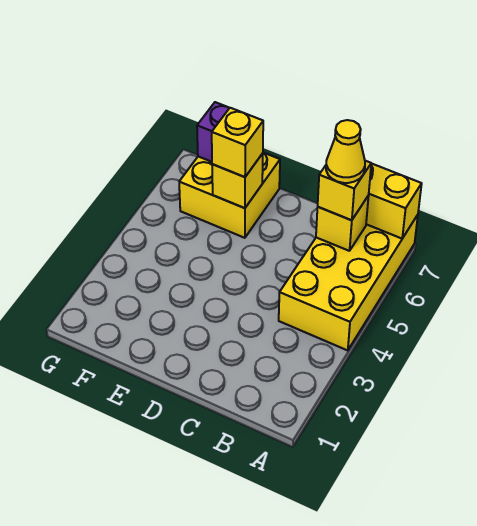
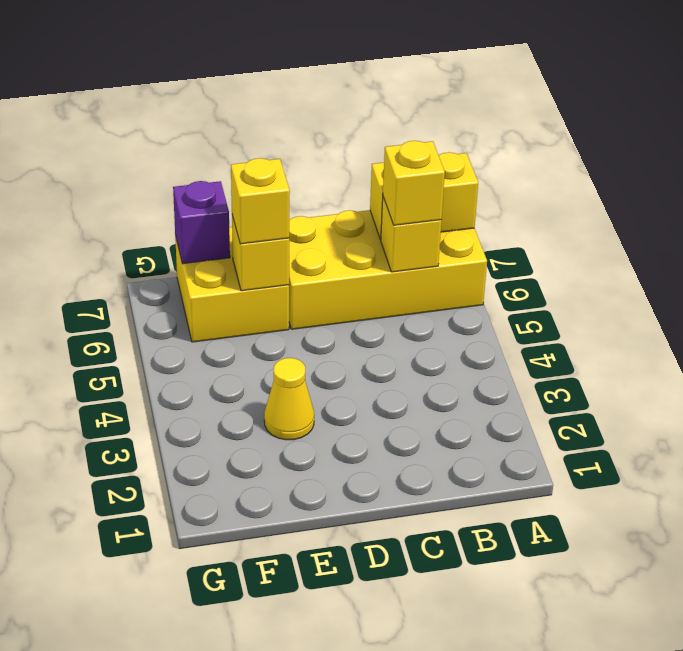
yellow brick A4:B7 level 1 -> yellow brick A6:D7 level 1
yellow cone B6 level 4 -> yellow cone E3 level 1

